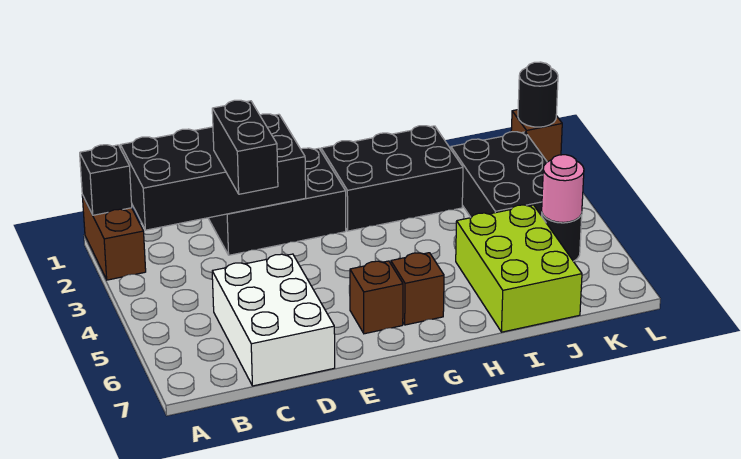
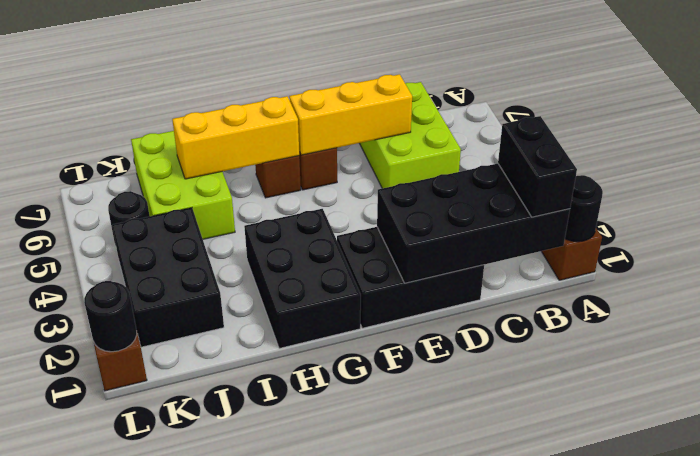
black brick A1 level 2 -> black round brick A1 level 2
white brick C5:D7 level 1 -> lime brick C5:D7 level 1
black brick D2:D3 level 3 -> black brick B1:B2 level 3
none -> yellow brick D6:F6 level 2
black brick G1:I2 level 1 -> black brick G1:H3 level 1
none -> yellow brick G6:I6 level 2
pink round brick K5 level 2 -> none

